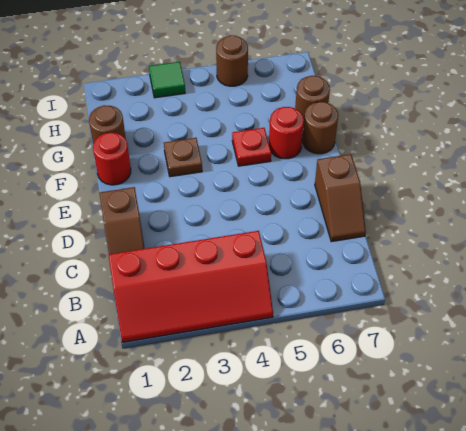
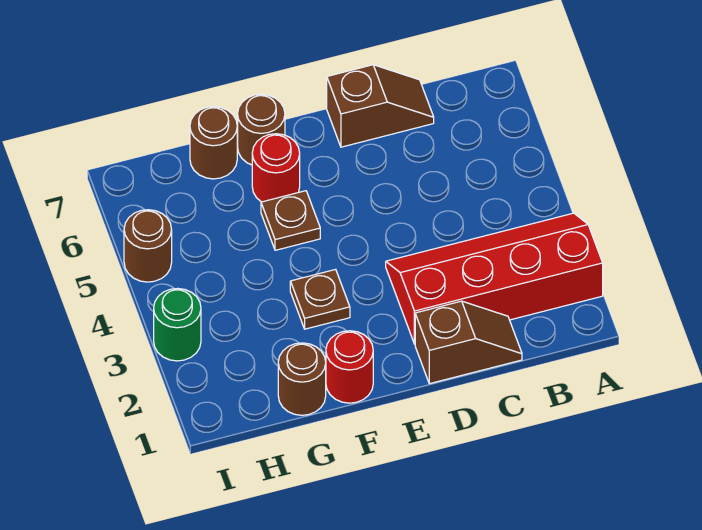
red slope A1:B4 level 1 top B -> red slope A2:D3 level 1 top 2
red plate F5 level 1 -> brown plate F5 level 1
green tile I3 level 1 -> green round brick I3 level 1

